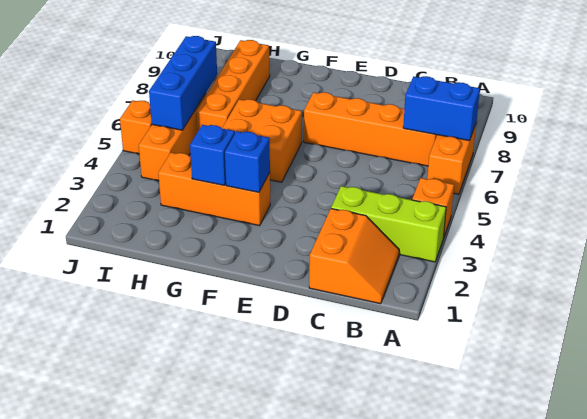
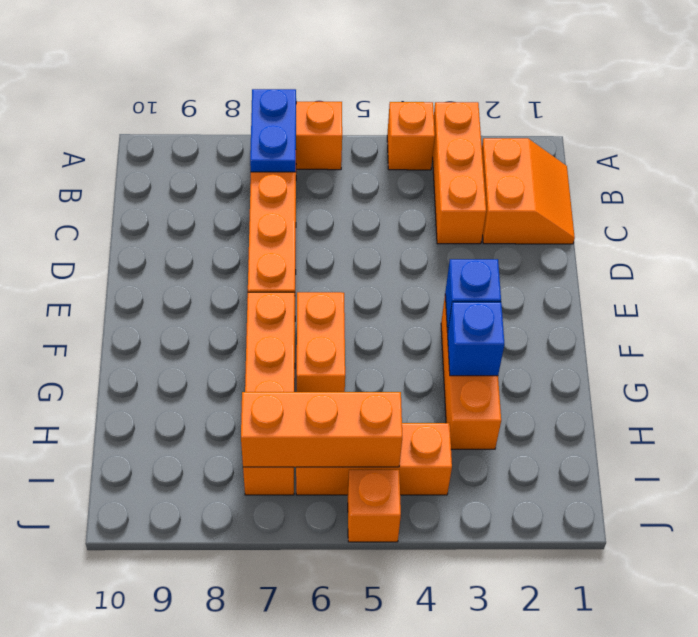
lime brick A3:C3 level 1 -> orange brick A3:C3 level 1
blue brick A7:B7 level 2 -> blue plate A7:B7 level 2
orange slope B1:C2 level 1 top C -> orange slope B1:C2 level 1 top 2
orange brick F5:G6 level 1 -> orange brick F6:G6 level 1
orange brick H6:H9 level 1 -> orange brick F7:I7 level 1
blue brick I5:I7 level 2 -> orange brick I5:I7 level 2

